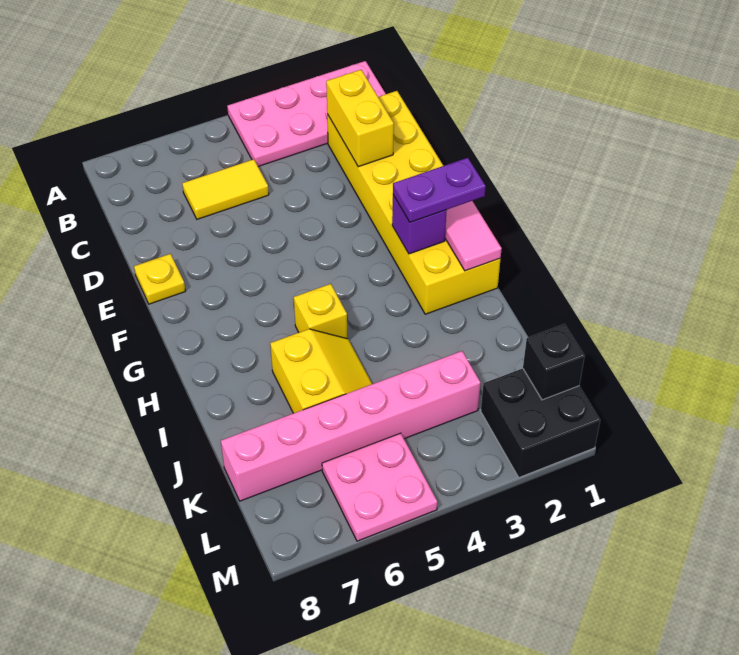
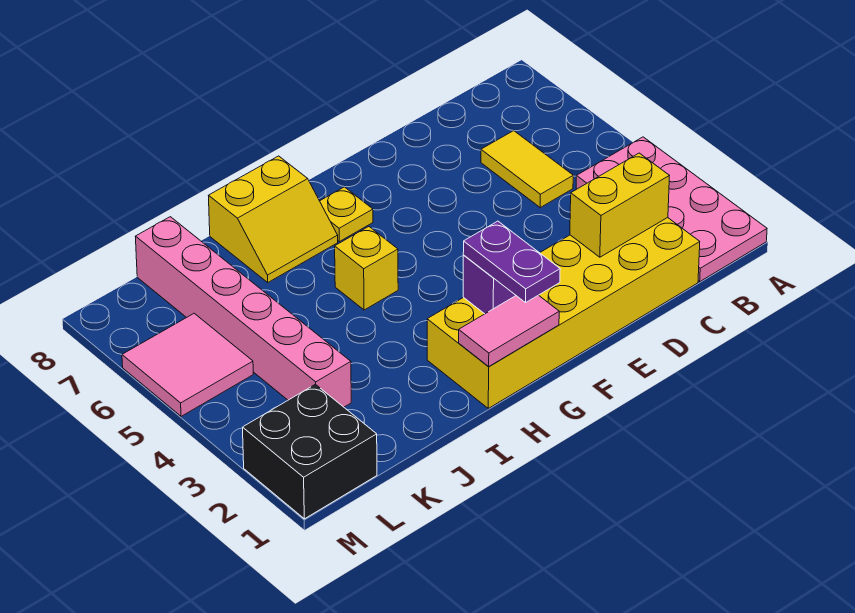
yellow plate E8 level 1 -> yellow plate G7 level 1
yellow slope I5:J6 level 1 top 6 -> yellow slope H7:I8 level 1 top 8
black brick L1 level 2 -> none
pink plate L5:M6 level 1 -> pink tile L5:M6 level 1

